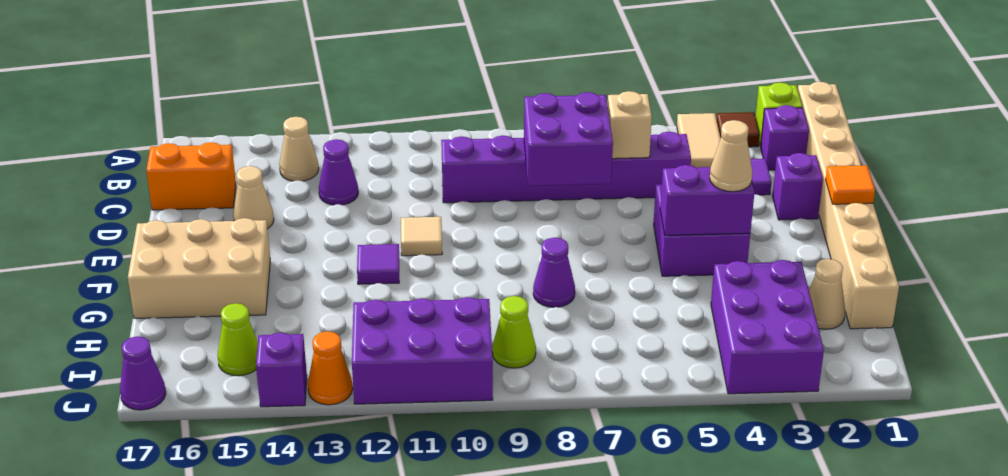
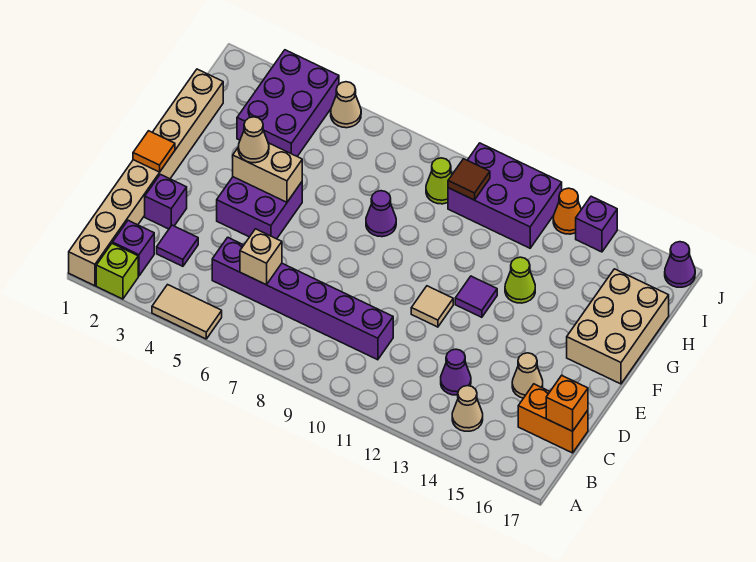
brown tile A3 level 1 -> brown tile I10 level 2
tan tile A4:B4 level 1 -> tan tile A4:A5 level 1
purple brick C7:D8 level 2 -> none
none -> orange brick C17 level 2
purple brick F4:F5 level 2 -> tan brick F4:F5 level 2
tan brick F15:G17 level 1 -> tan brick F16:H17 level 1
tan cone H2 level 1 -> tan cone J5 level 1
lime cone I15 level 1 -> lime cone G13 level 1

